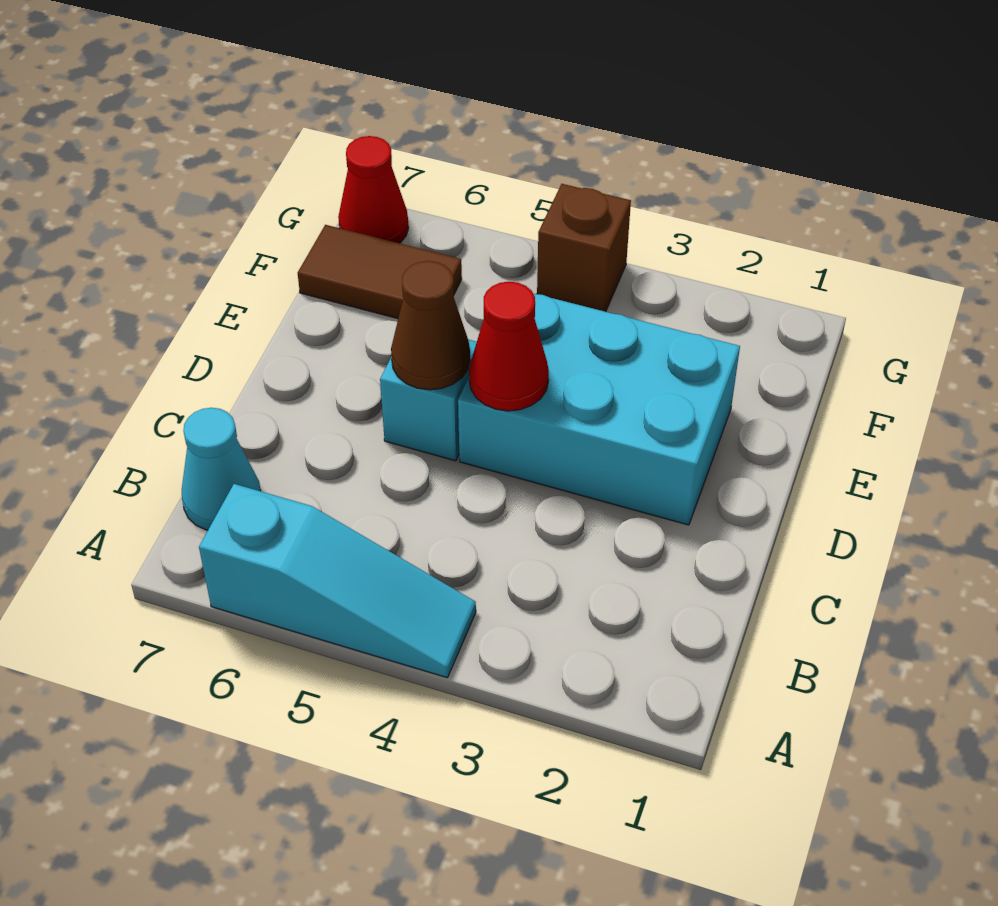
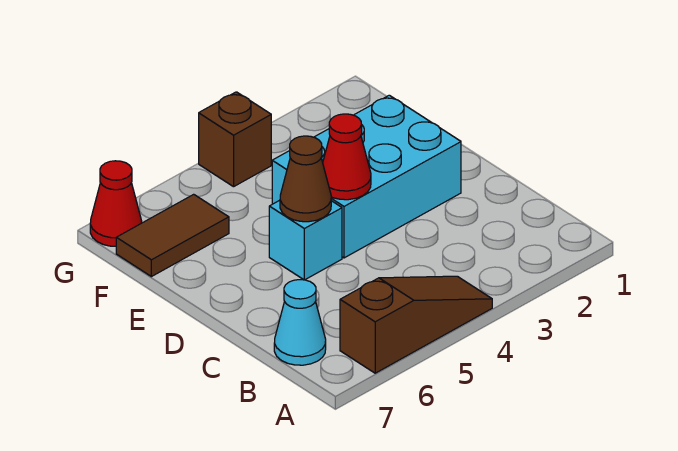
cyan slope A4:A6 level 1 top 6 -> brown slope A4:A6 level 1 top 6

